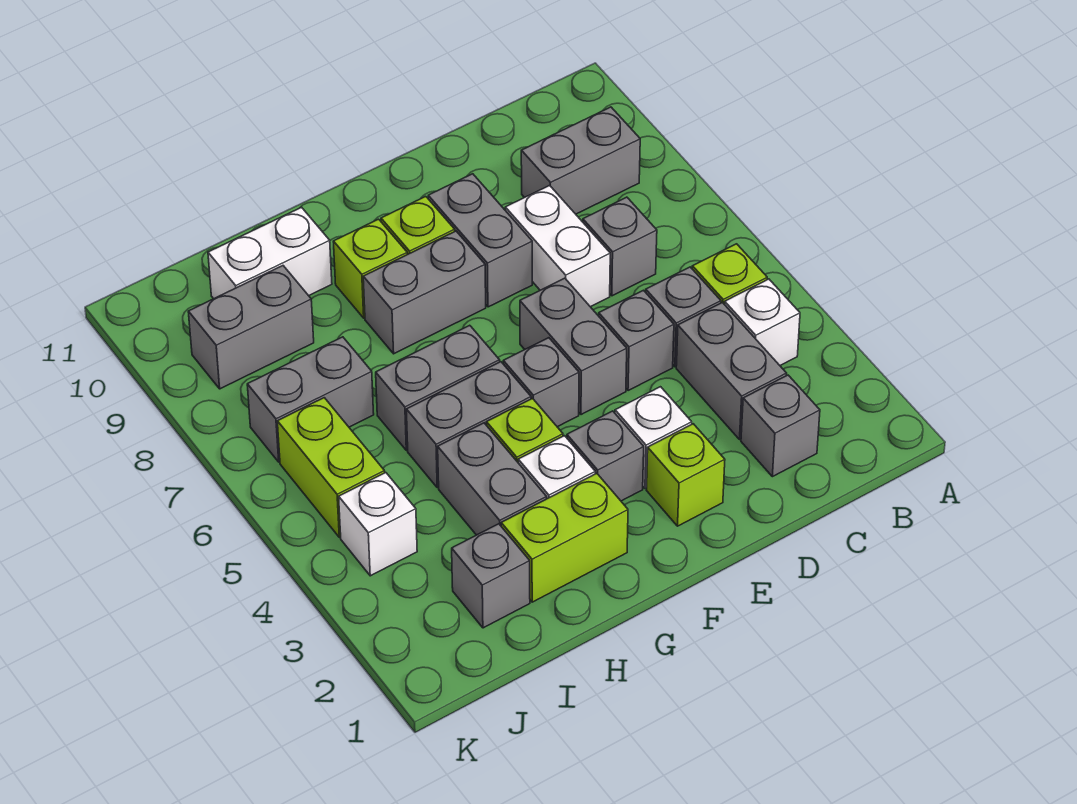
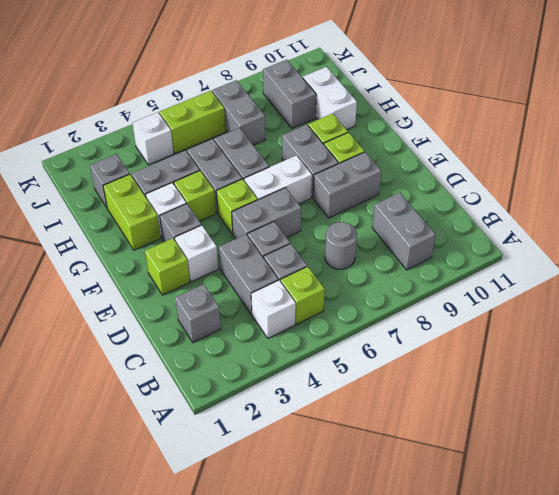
grey brick C3:C4 level 1 -> grey brick C4:D4 level 1
grey brick C7 level 1 -> grey round brick C7 level 1
white brick D7:D8 level 1 -> white brick F6:F7 level 1
grey brick F5 level 1 -> lime brick F5 level 1

